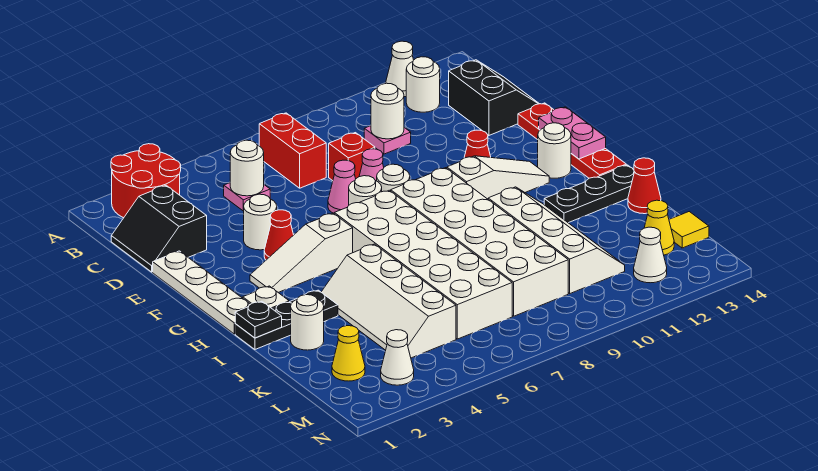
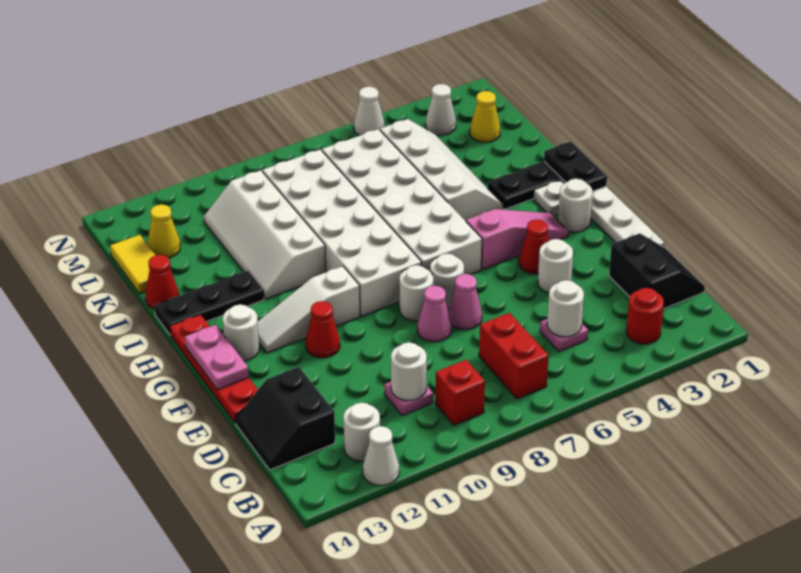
red round brick A2:B3 level 1 -> red round brick B3 level 1
red brick D8 level 1 -> red brick B9 level 1
white slope G3:G5 level 1 top 5 -> pink slope G3:G5 level 1 top 5
black plate I1 level 2 -> black plate H1:I1 level 2
white round brick J2 level 1 -> white round brick G2 level 1
yellow tile L14 level 1 -> yellow tile K14:L14 level 1
white cone M12 level 1 -> white cone N5 level 1

